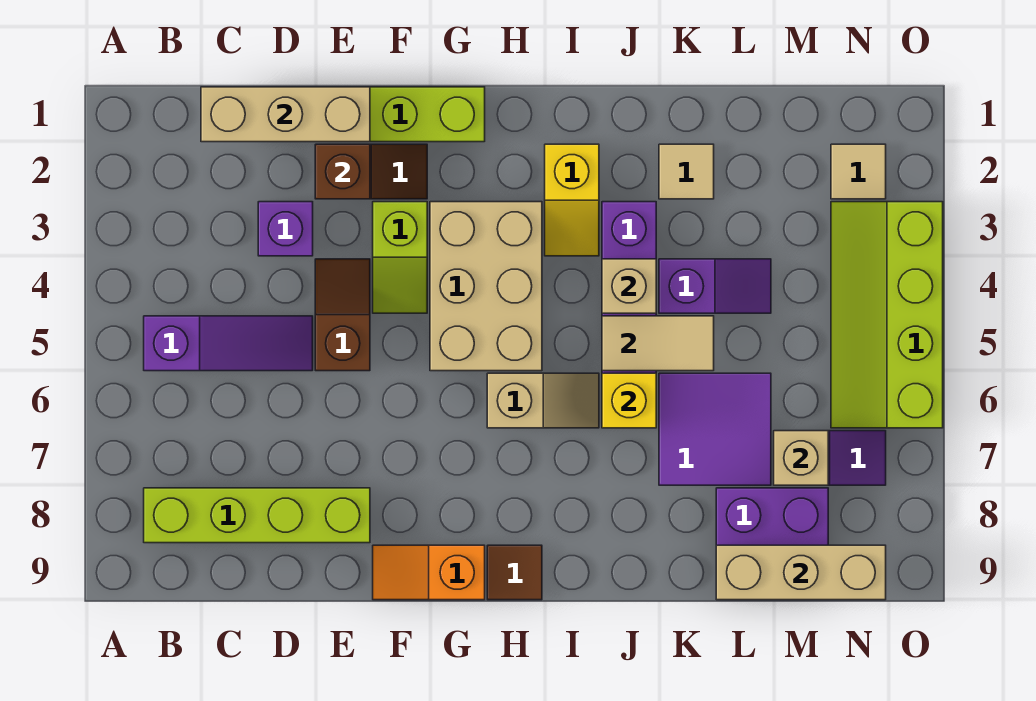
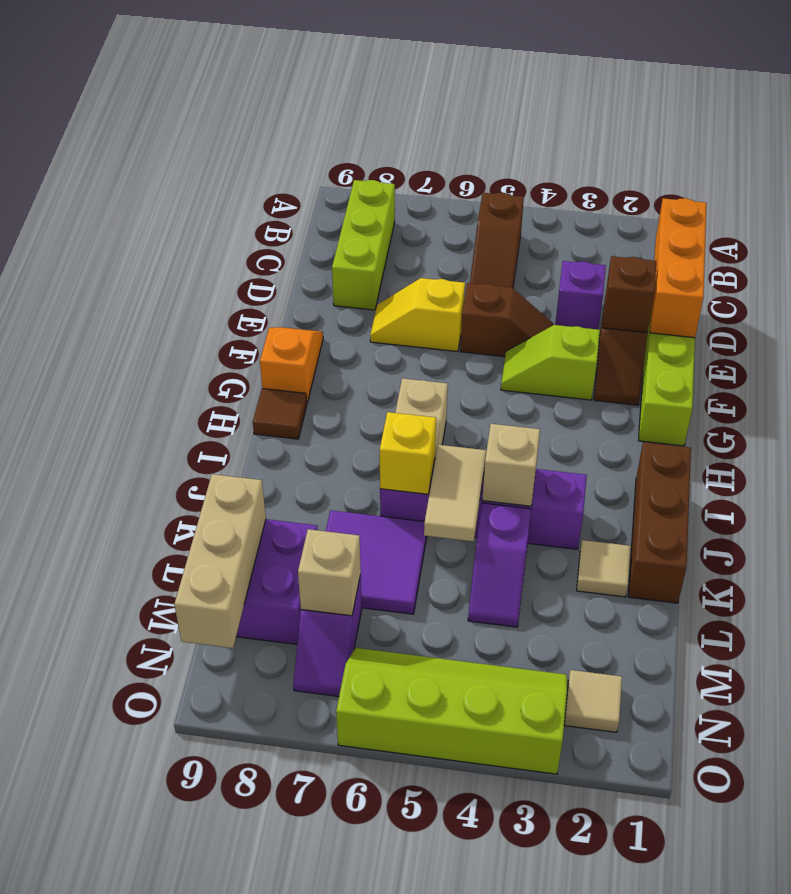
purple slope B5:D5 level 1 top B -> brown slope B5:D5 level 1 top B
lime brick B8:E8 level 1 -> lime brick B8:D8 level 1
tan brick C1:E1 level 2 -> orange brick C1:E1 level 2
tan brick G3:H5 level 1 -> none
none -> brown brick I1:K1 level 1
yellow slope I2:I3 level 1 top 2 -> yellow slope E6:E7 level 1 top 6

